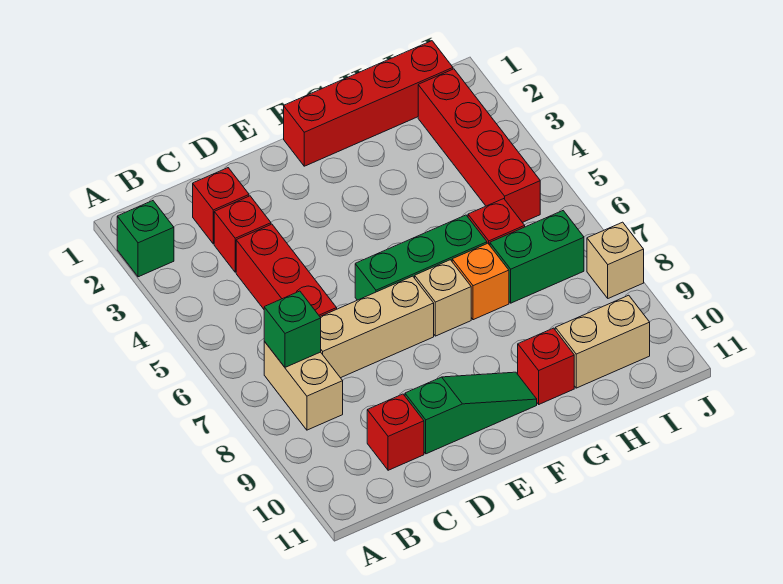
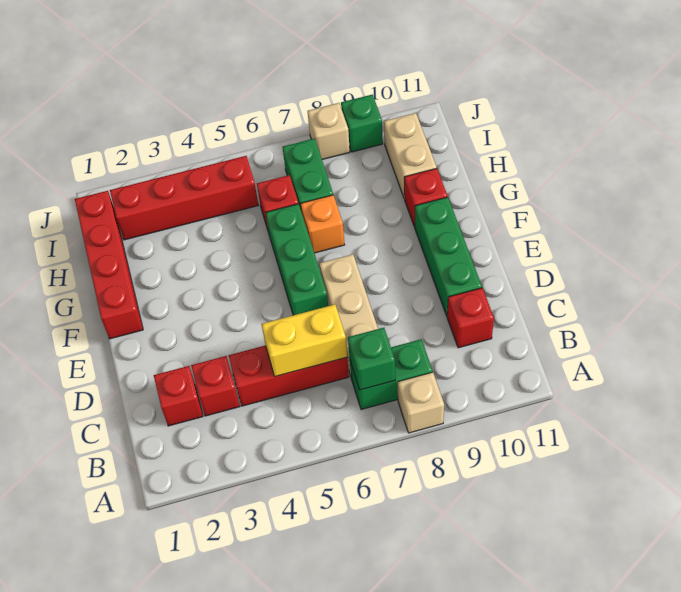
green brick A2 level 1 -> green brick J9 level 1
tan brick B7:B8 level 1 -> green brick B7:B8 level 1
none -> yellow brick C5:C6 level 2
green slope D10:F10 level 1 top D -> green brick D10:F10 level 1
tan brick F7 level 1 -> tan brick A8 level 1

